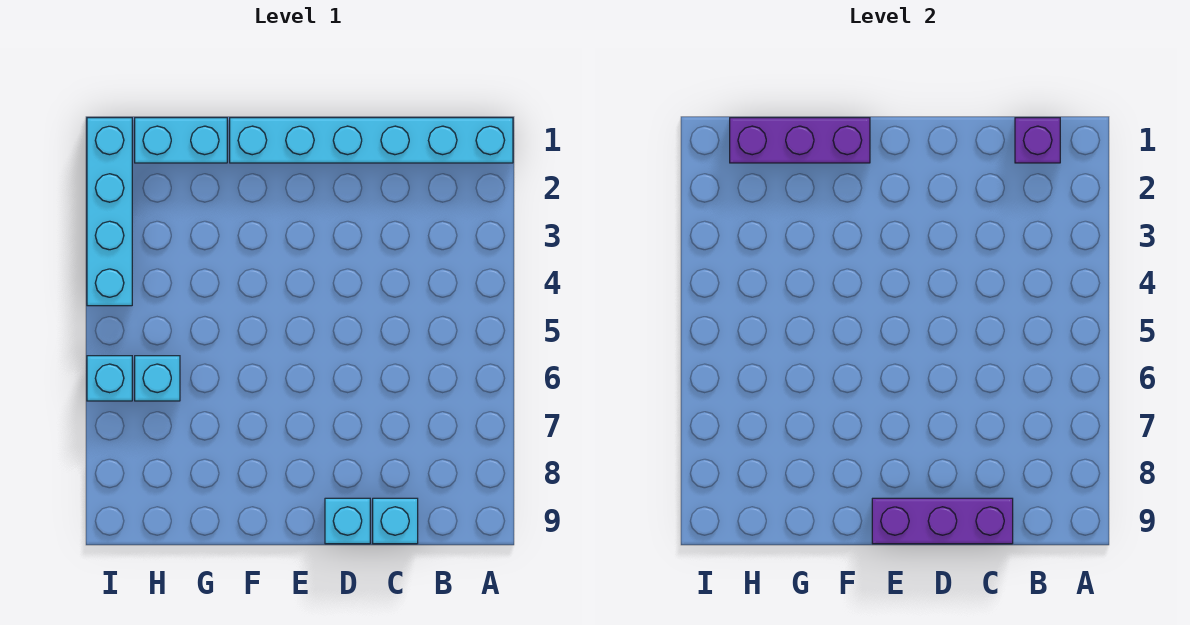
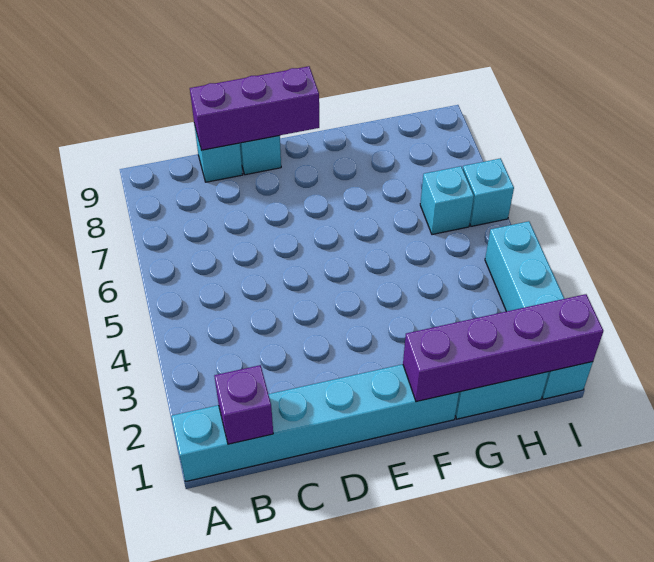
purple brick F1:H1 level 2 -> purple brick F1:I1 level 2

